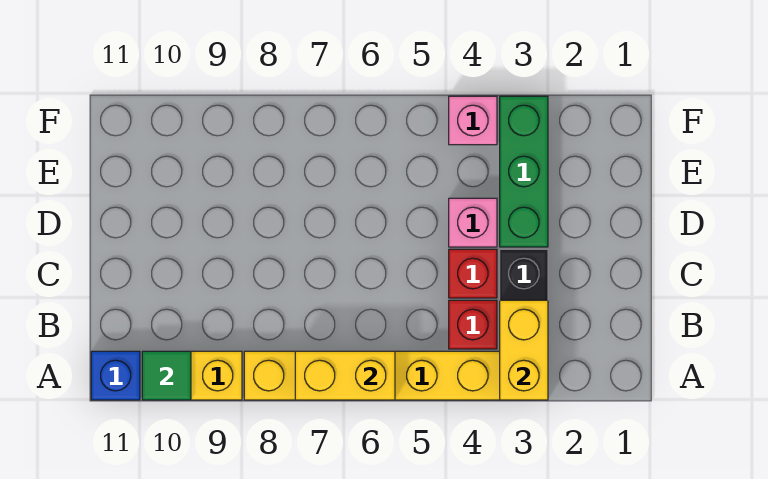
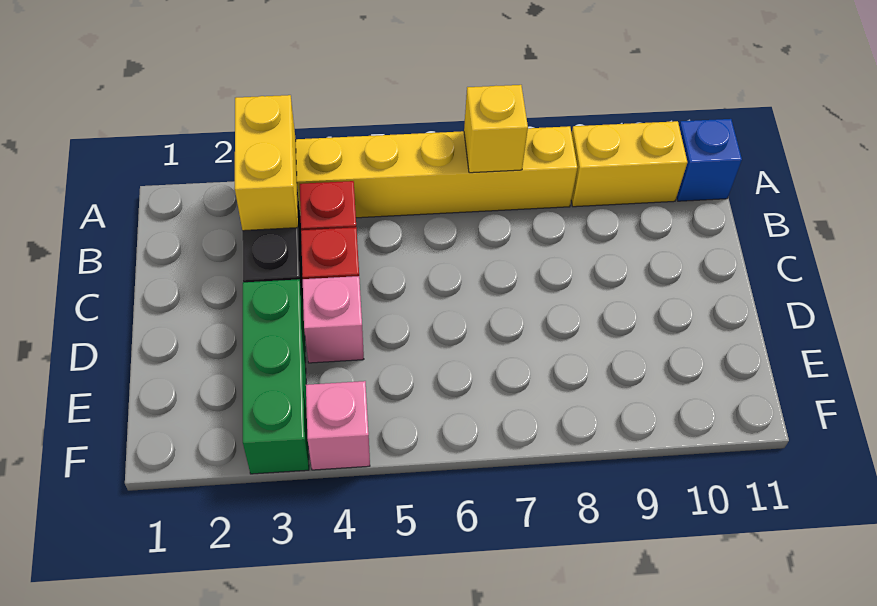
yellow brick A6:A7 level 2 -> yellow brick A7 level 2
green tile A10 level 2 -> none

